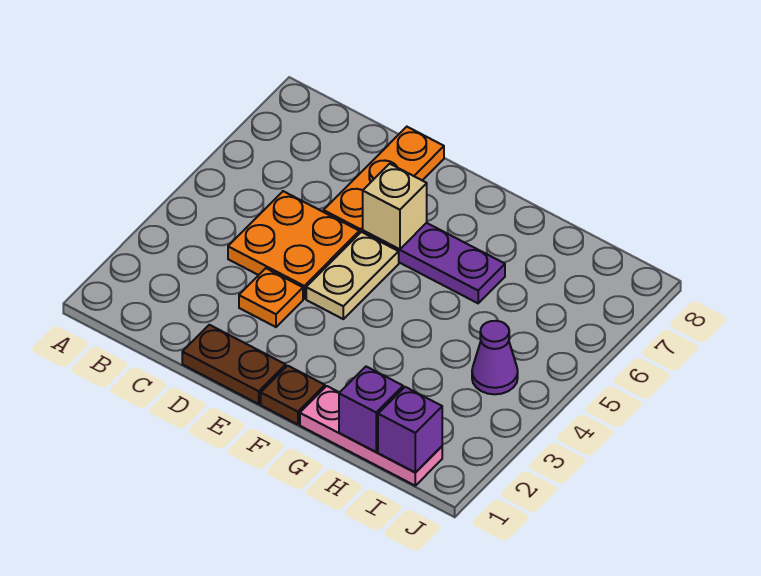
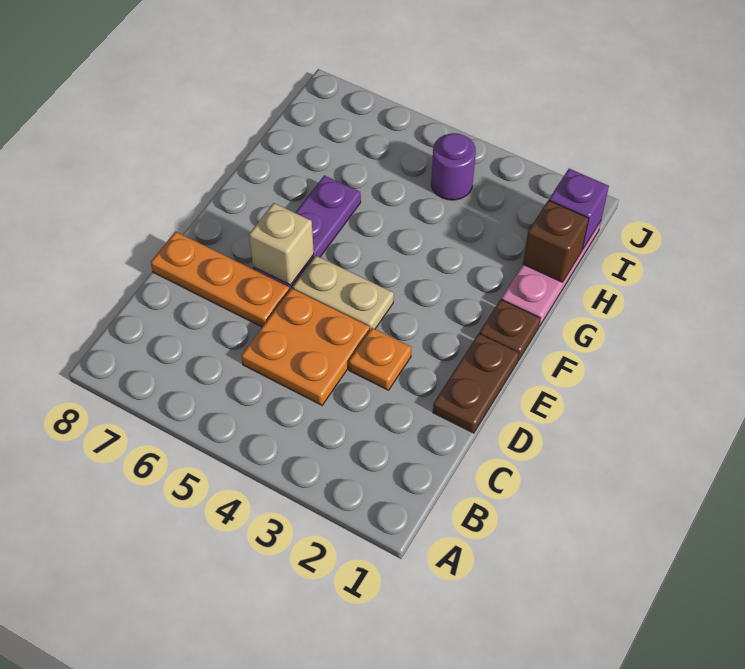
purple brick H1 level 2 -> brown brick H1 level 2
purple cone I4 level 1 -> purple round brick I4 level 1

